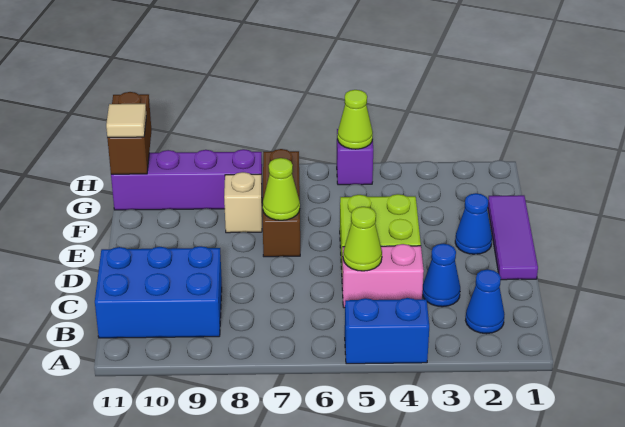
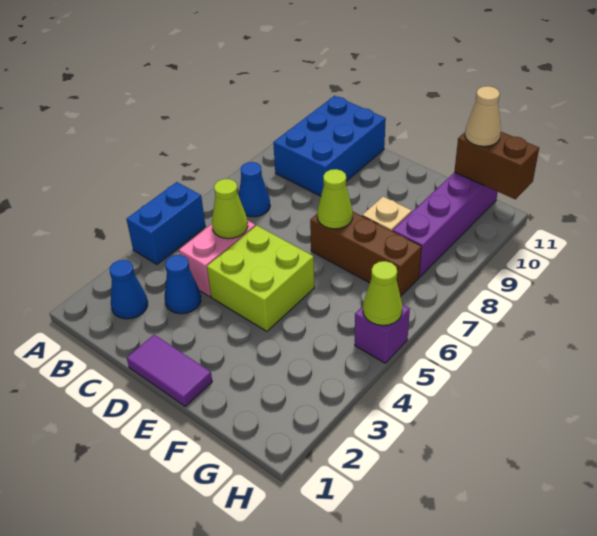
purple tile D1:F1 level 1 -> purple tile D1:E1 level 1
blue cone E2 level 1 -> blue cone B7 level 1
tan tile G11 level 3 -> tan cone G11 level 3

